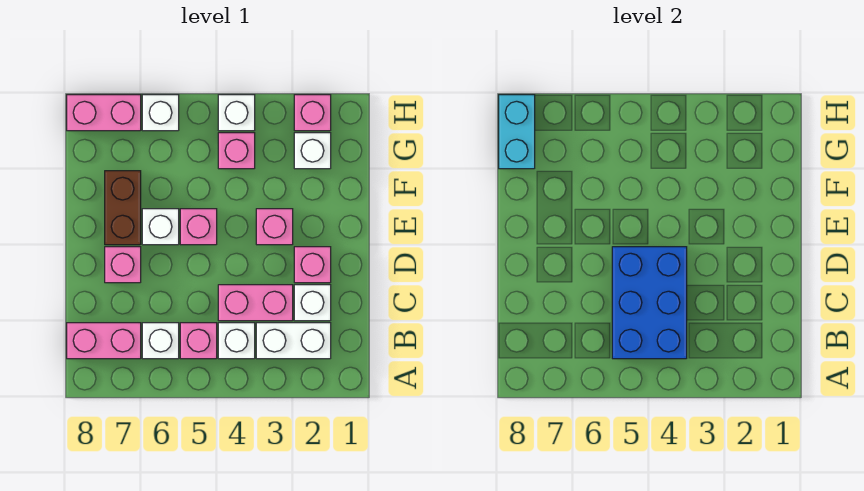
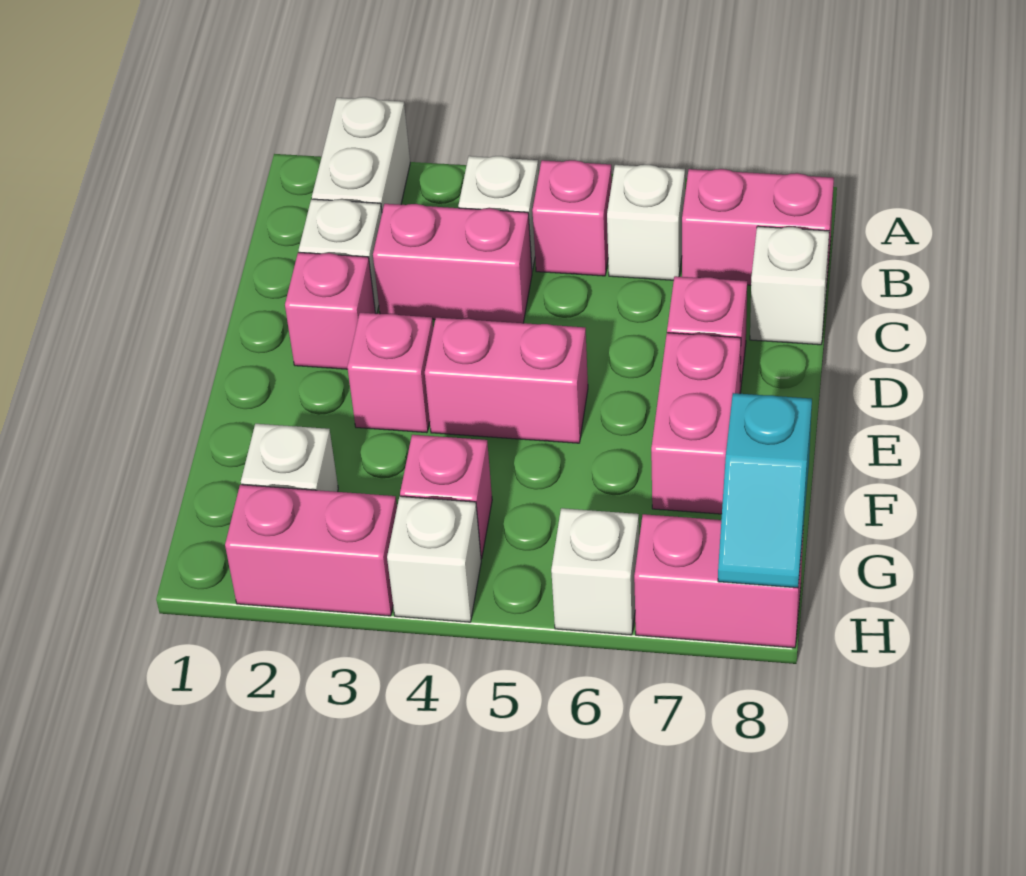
white brick B2:B3 level 1 -> white brick A2:B2 level 1
blue brick B4:D5 level 2 -> none
pink brick E5 level 1 -> pink brick E4:E5 level 1
white brick E6 level 1 -> white brick C8 level 1
brown brick E7:F7 level 1 -> pink brick E7:F7 level 1
cyan brick G8:H8 level 2 -> cyan slope G8:H8 level 2 top G
pink brick H2 level 1 -> pink brick H2:H3 level 1

